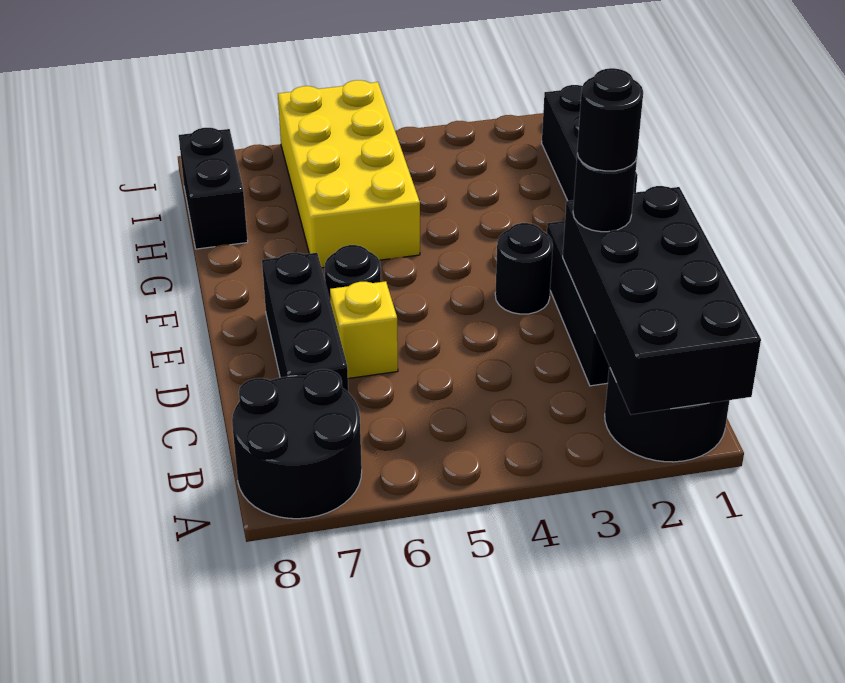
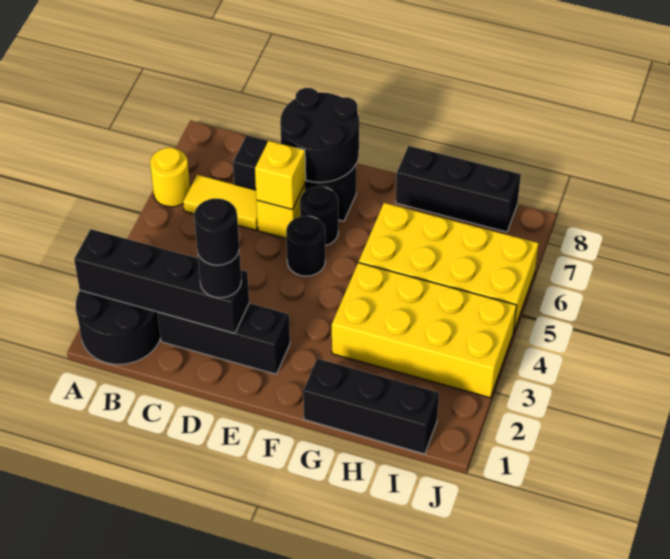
black brick A1:D2 level 2 -> black brick A2:D2 level 2
none -> yellow round brick A6 level 1
black round brick A7:B8 level 1 -> black round brick D7:E8 level 2
none -> yellow tile B6:C6 level 1
none -> yellow brick D6 level 2
black round brick E3 level 1 -> black round brick E5 level 1
none -> yellow brick G3:J4 level 1
black brick H8:I8 level 1 -> black brick G8:I8 level 1

